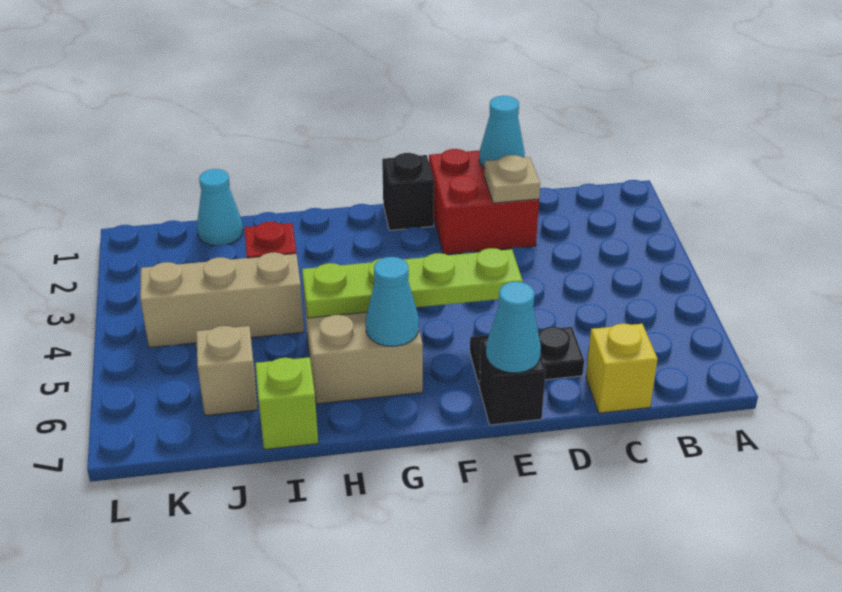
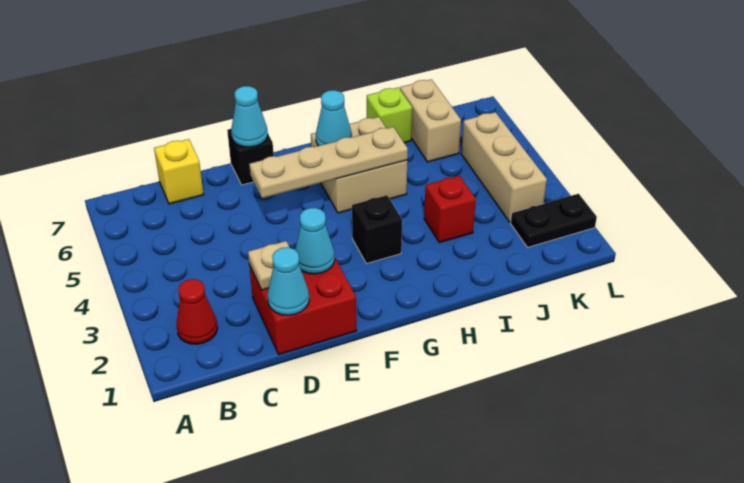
none -> red cone B2 level 1
black plate D6:E6 level 1 -> black plate K2:L2 level 1
lime plate E5:H5 level 2 -> tan plate E5:H5 level 2
black brick F1 level 1 -> black brick G3 level 1
tan brick I4:K4 level 1 -> tan brick K3:K5 level 1
cyan cone J1 level 1 -> cyan cone E2 level 2
tan brick J6 level 1 -> tan brick J6:J7 level 1

